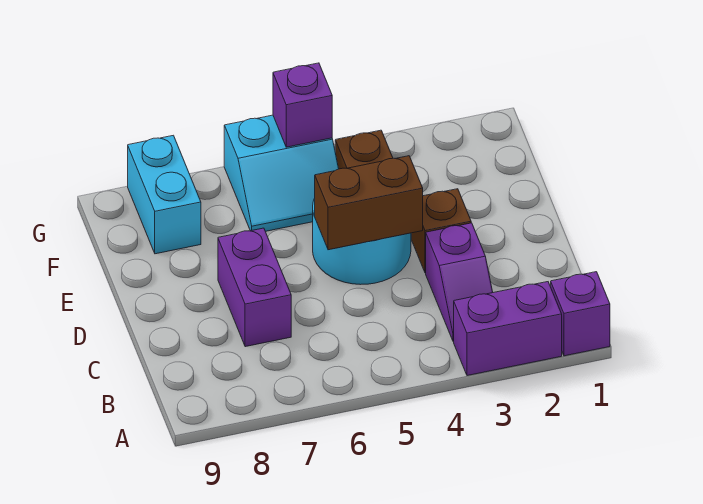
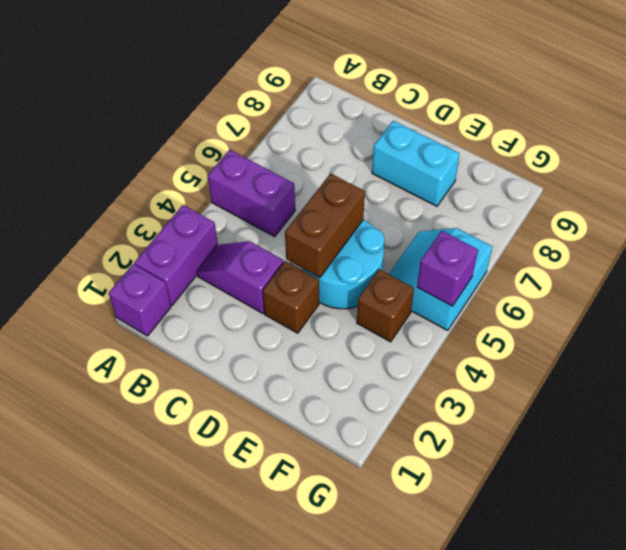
purple brick C7:D7 level 1 -> purple brick A5:B5 level 1
cyan brick F8:G8 level 1 -> cyan brick D8:E8 level 1

